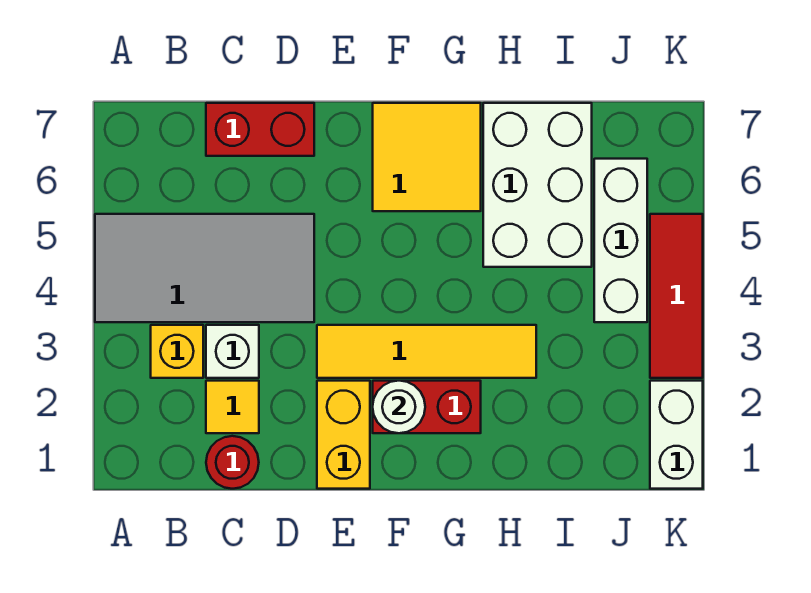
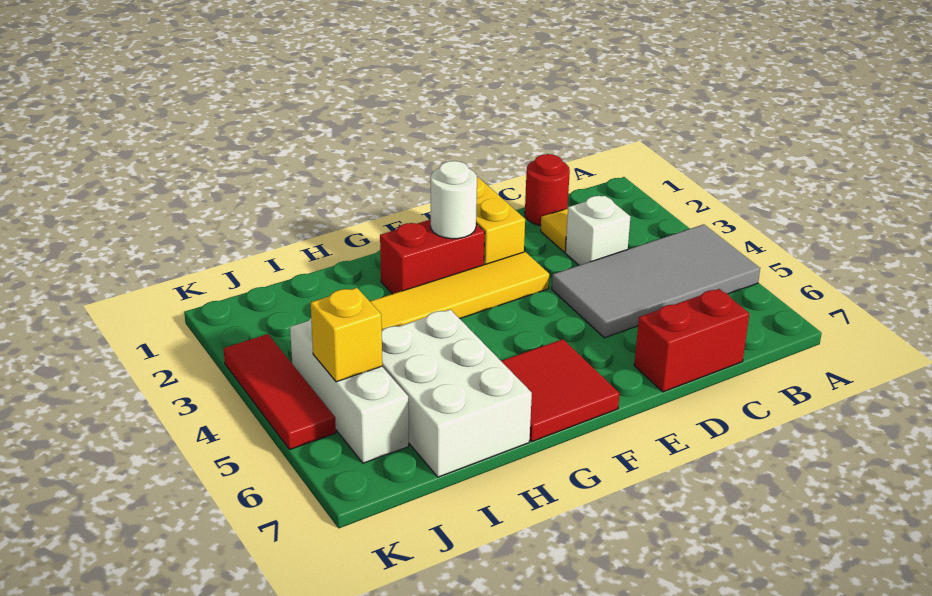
yellow brick B3 level 1 -> yellow brick J5 level 2
yellow tile F6:G7 level 1 -> red tile F6:G7 level 1
white brick K1:K2 level 1 -> none

